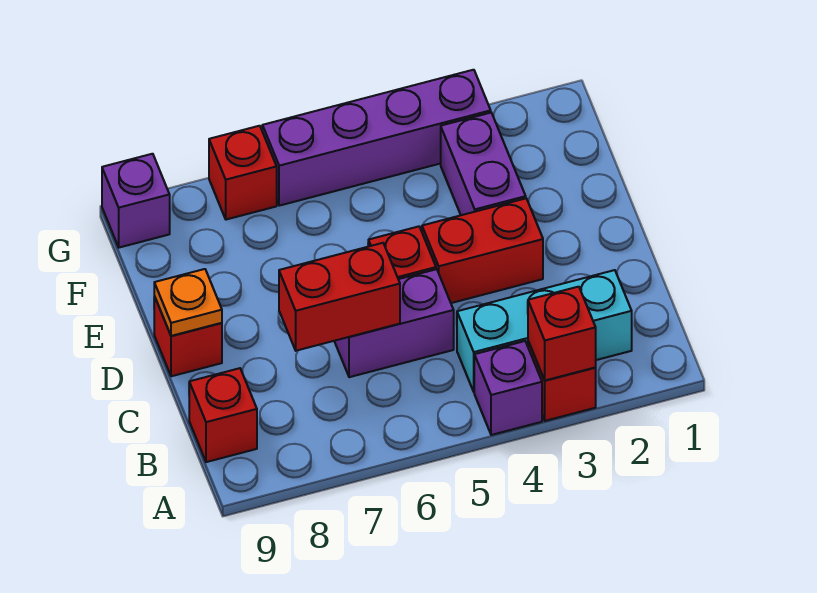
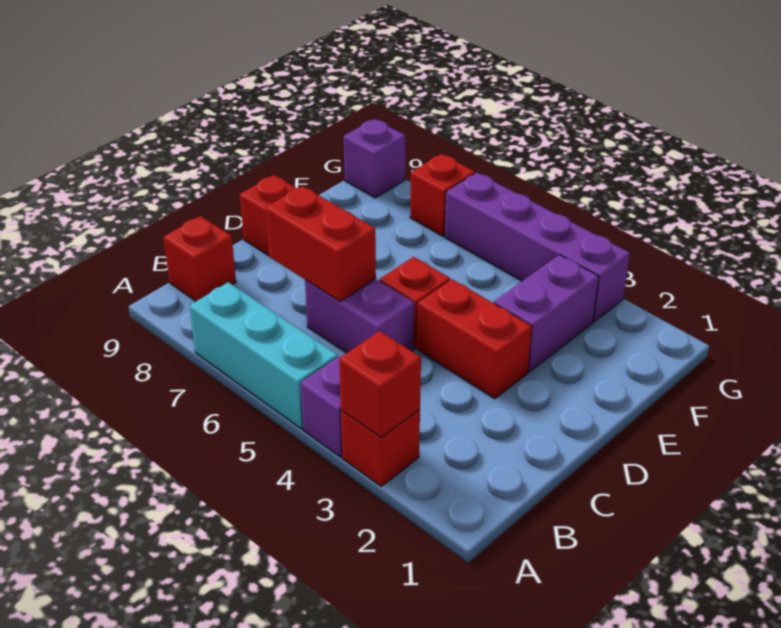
cyan brick B2:B4 level 1 -> cyan brick A5:A7 level 1
orange plate D9 level 2 -> none

